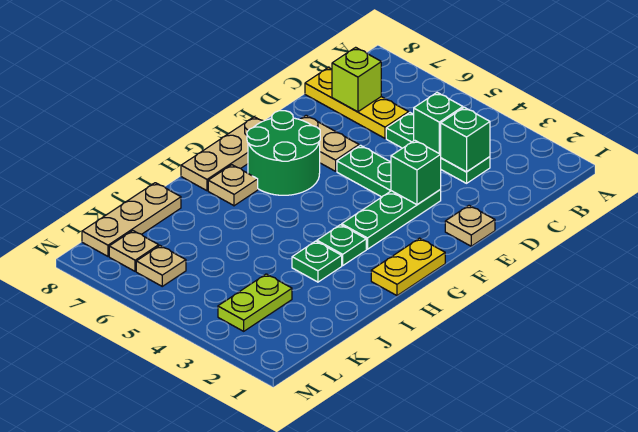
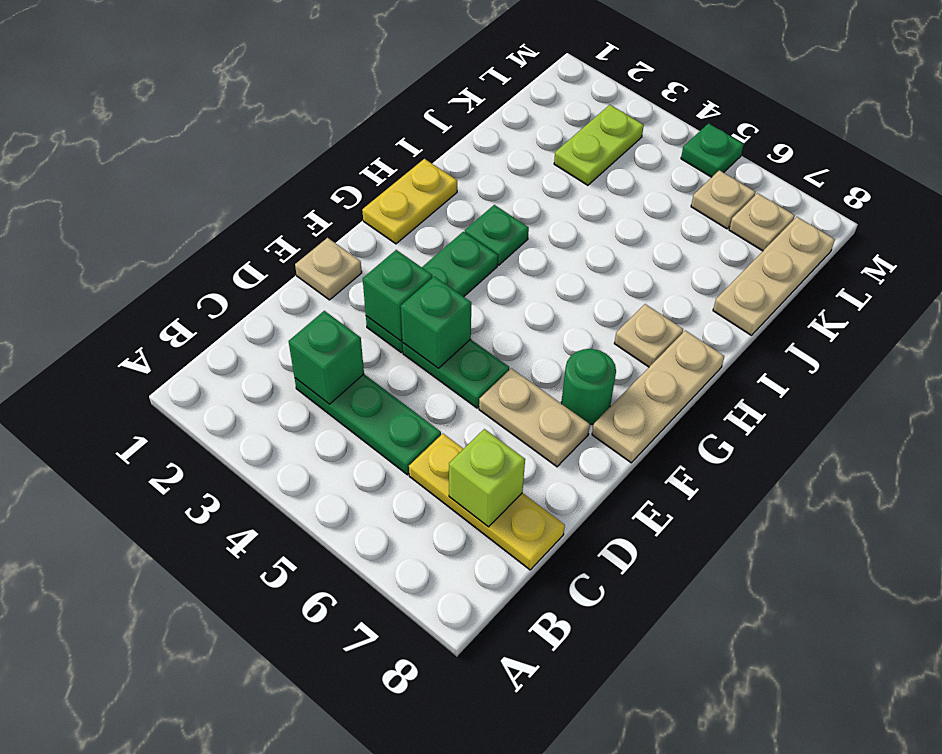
green brick C4 level 2 -> green brick E4 level 2
green round brick F6:G7 level 1 -> green round brick F7 level 1
green plate I3 level 1 -> green plate M5 level 1

